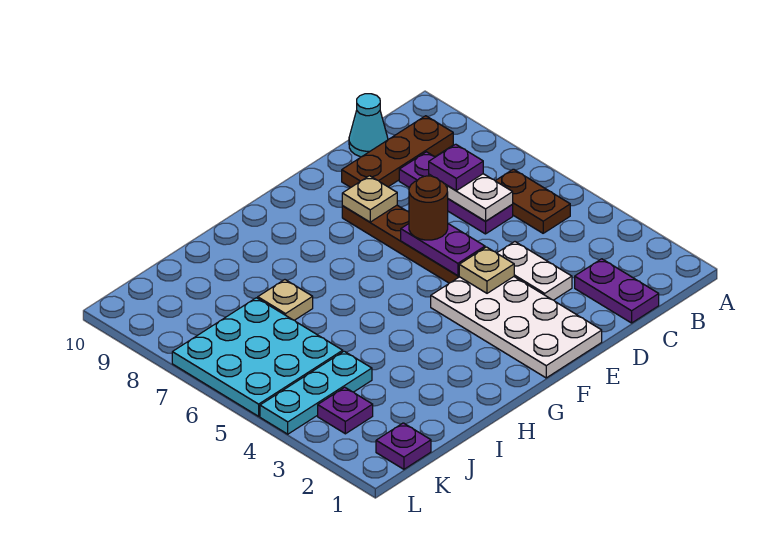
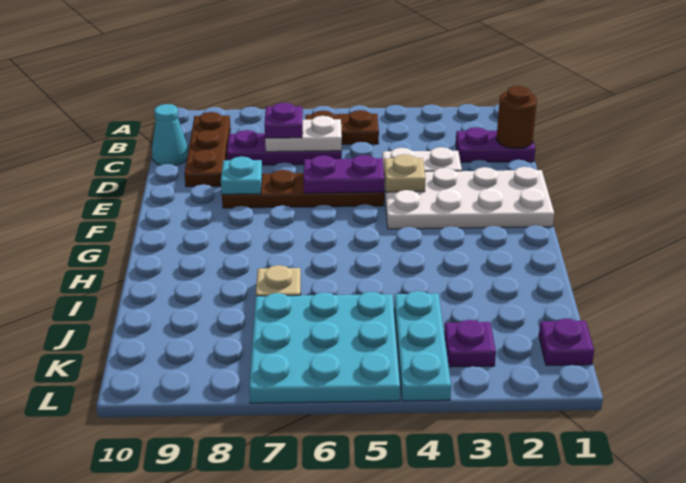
brown round brick E6 level 3 -> brown round brick C1 level 2
tan plate E8 level 2 -> cyan plate E8 level 2

